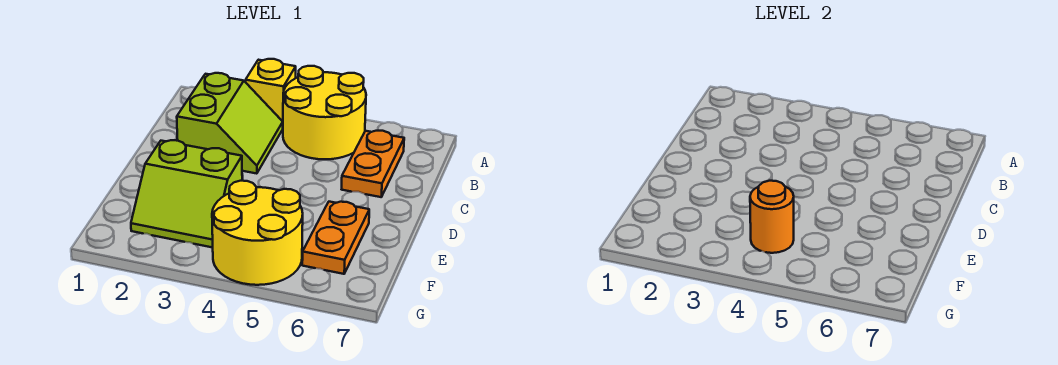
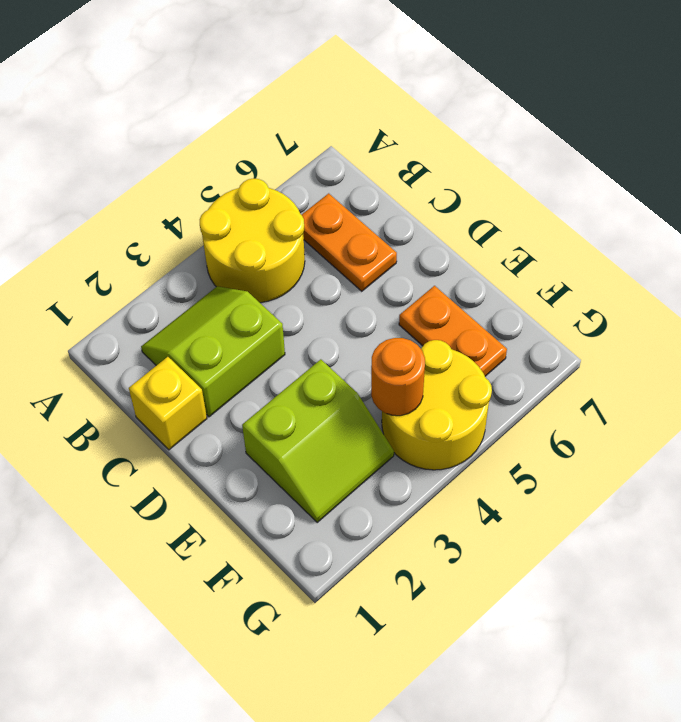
yellow brick A3 level 1 -> yellow brick C1 level 1
lime slope B2:C3 level 1 top 2 -> lime slope B2:C3 level 1 top C

